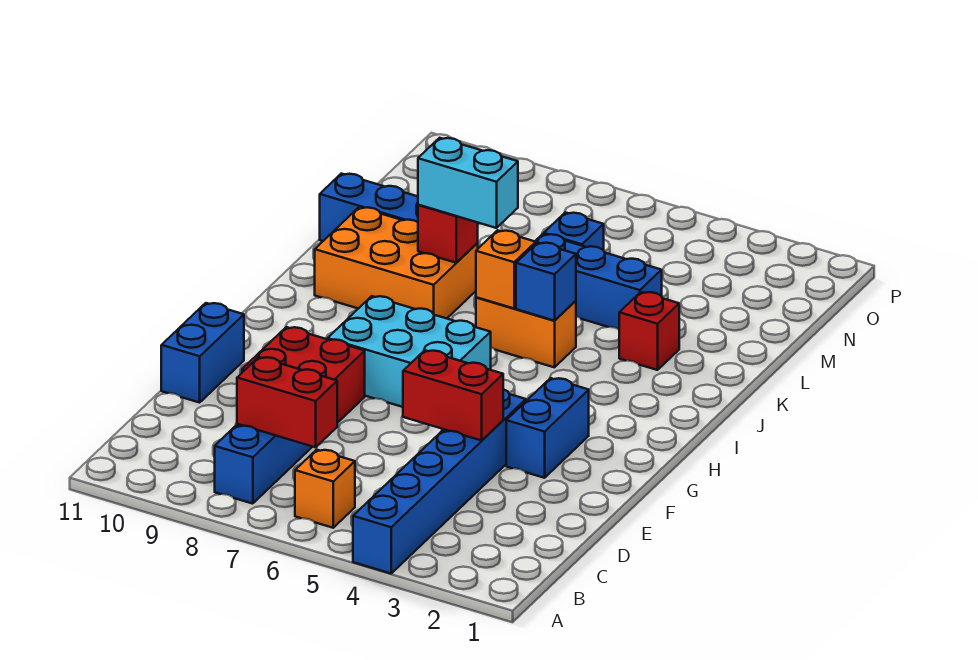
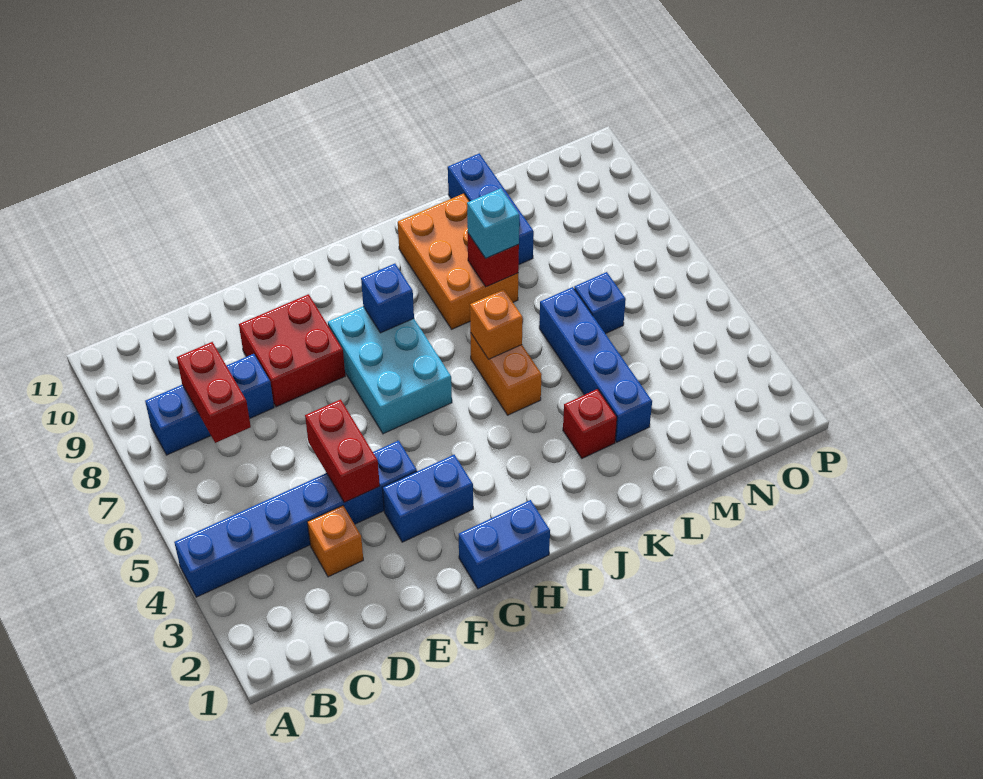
orange brick B6 level 1 -> orange brick D3 level 1
blue brick E11:F11 level 1 -> blue brick G1:H1 level 1
blue brick J5 level 2 -> blue brick H8 level 2
cyan brick K7:K8 level 3 -> cyan brick K8 level 3
blue brick L4:L6 level 1 -> blue brick L3:L6 level 1

